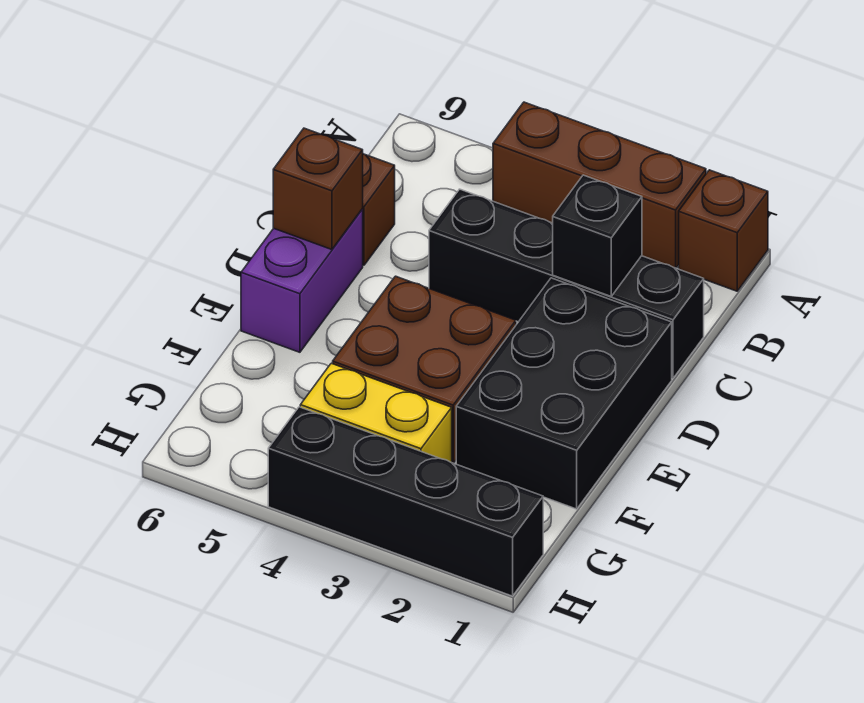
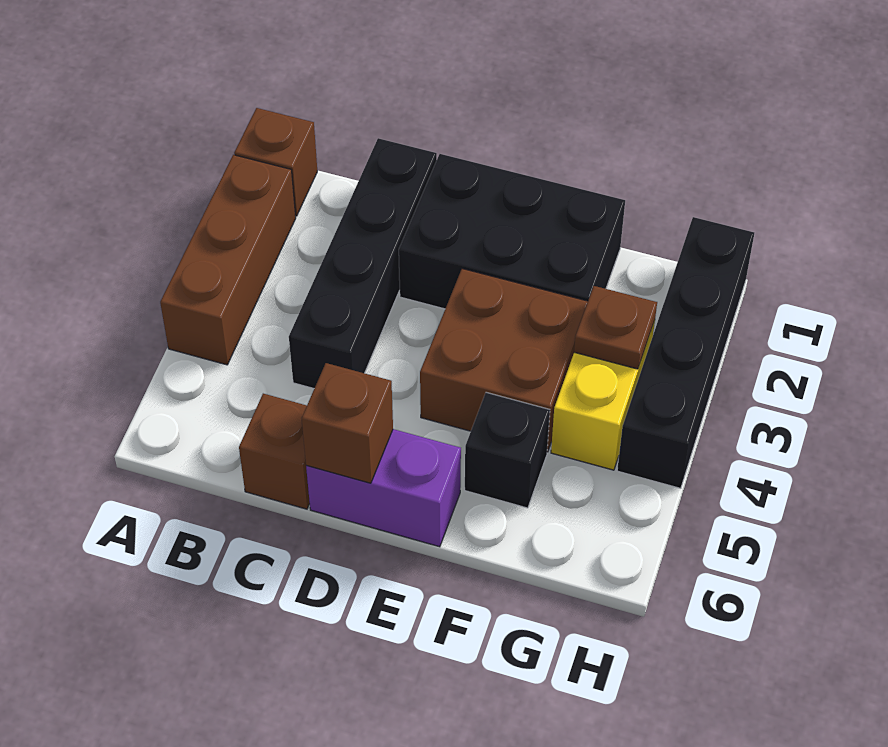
black brick C2 level 2 -> black brick F5 level 1
none -> brown plate G3 level 2

